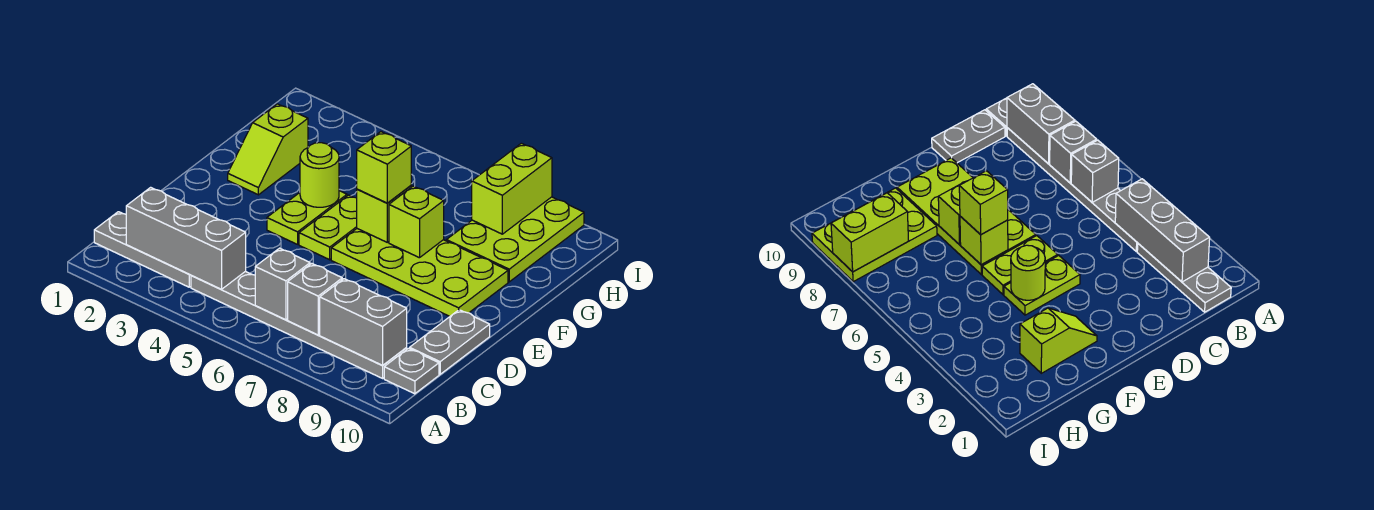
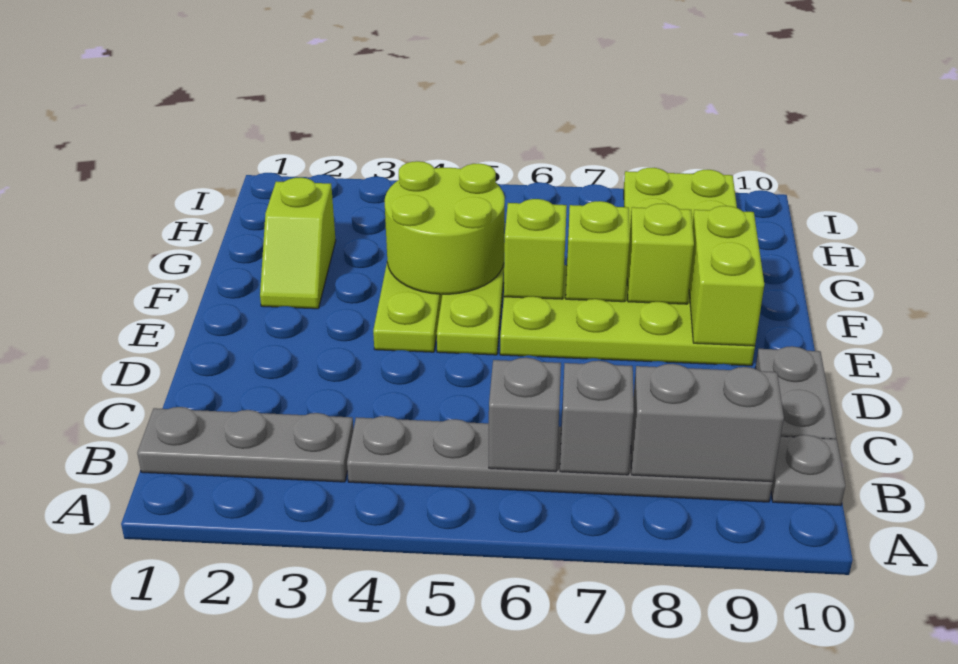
grey brick B2:B4 level 2 -> none
lime round brick F4 level 2 -> lime round brick F4:G5 level 2
lime brick F6 level 3 -> lime brick F8 level 2
lime brick H8:I8 level 2 -> lime brick E9:F9 level 2

